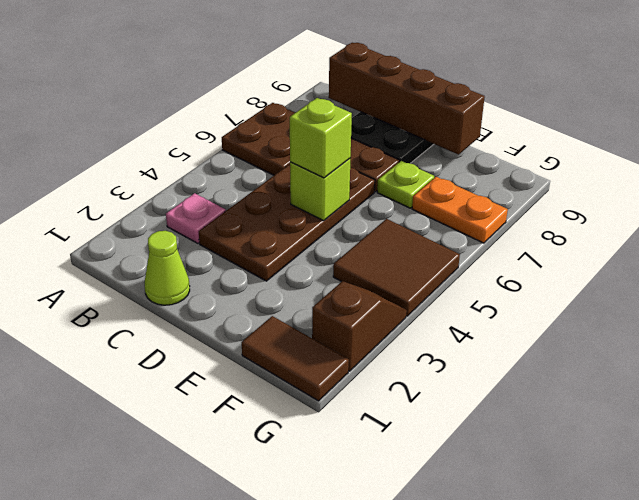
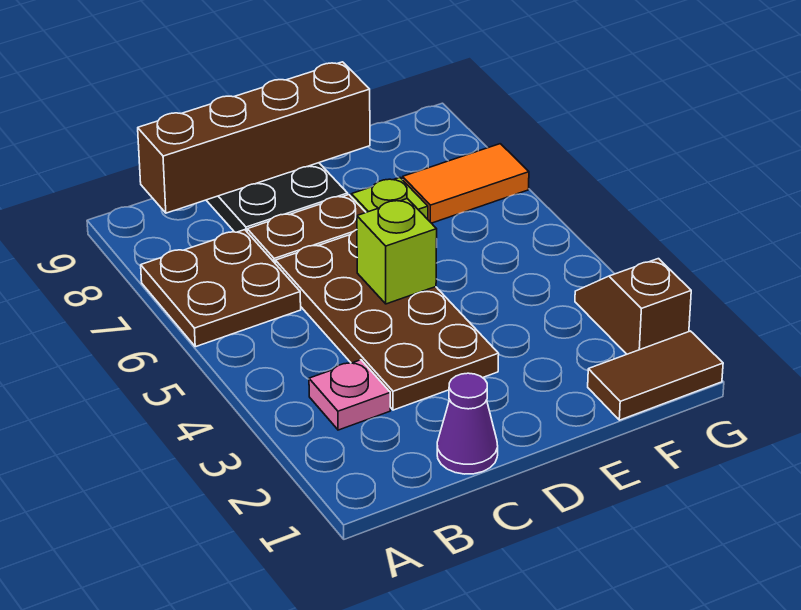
lime cone C1 level 1 -> purple cone C1 level 1
lime brick D5 level 3 -> none
brown tile F4:G5 level 1 -> none
orange plate F7:G7 level 1 -> orange tile F7:G7 level 1

